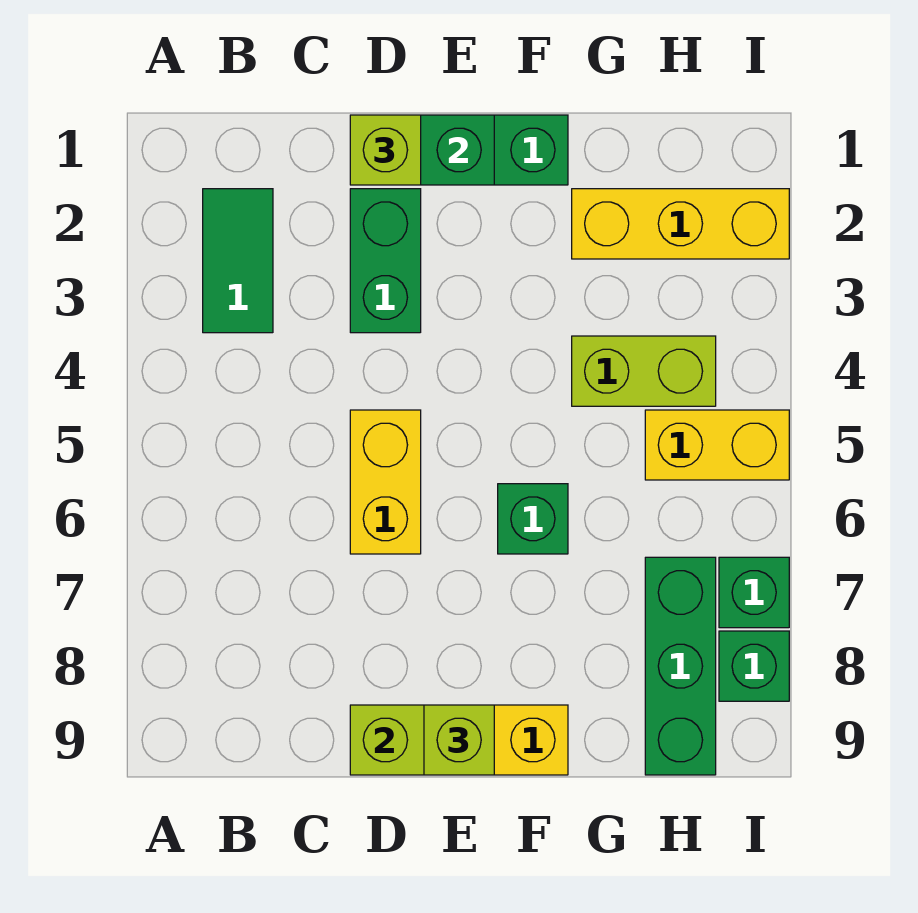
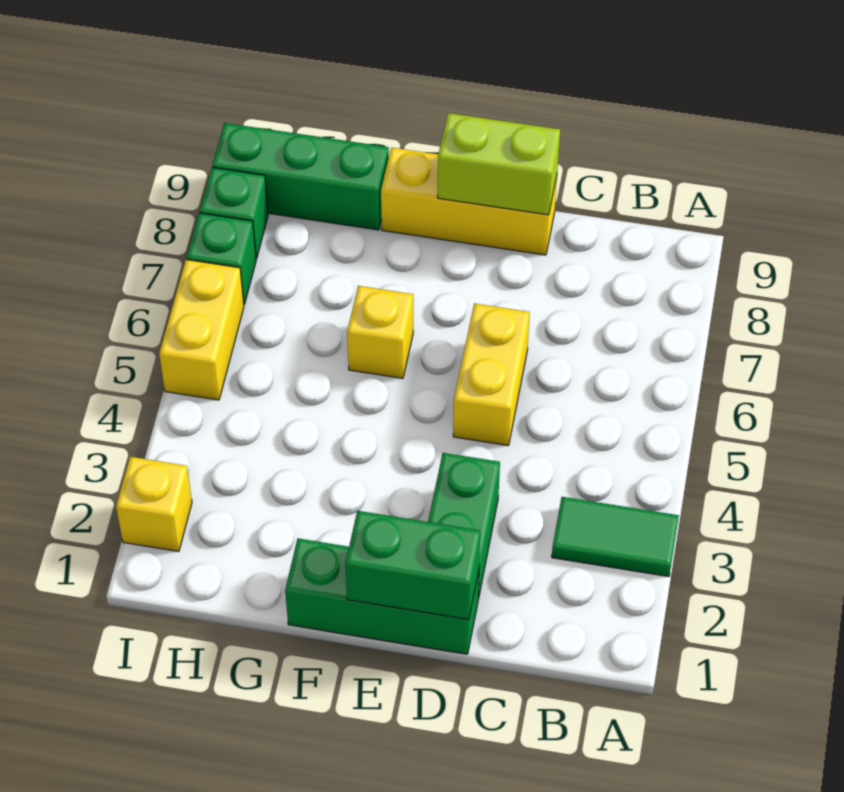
green tile B2:B3 level 1 -> green tile A3:B3 level 1
lime brick D1 level 3 -> none
lime brick E9 level 3 -> none
green brick F6 level 1 -> yellow brick F6 level 1
yellow brick G2:I2 level 1 -> yellow brick I2 level 1
lime brick G4:H4 level 1 -> none
yellow brick H5:I5 level 1 -> yellow brick I5:I6 level 1
green brick H7:H9 level 1 -> green brick G9:I9 level 1

